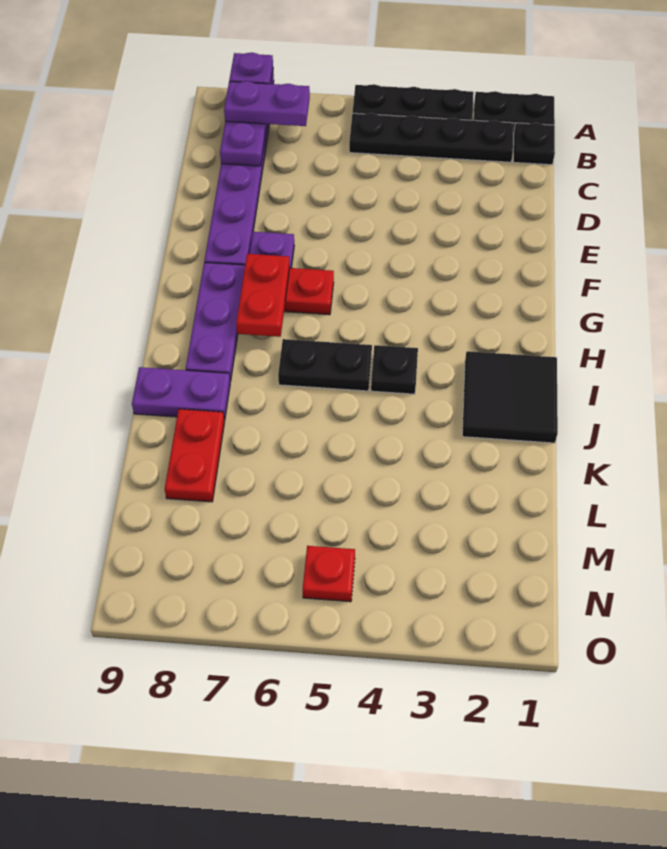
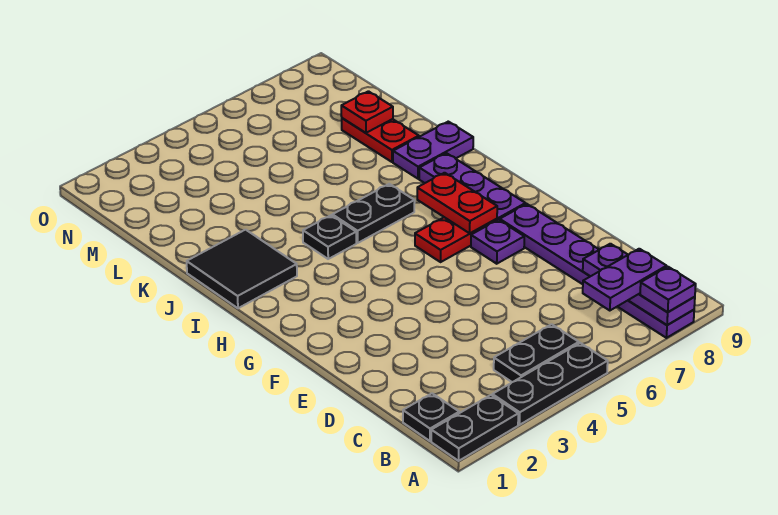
black plate B2:B5 level 1 -> black plate B4:B5 level 1
red plate N5 level 1 -> red plate L8 level 2

